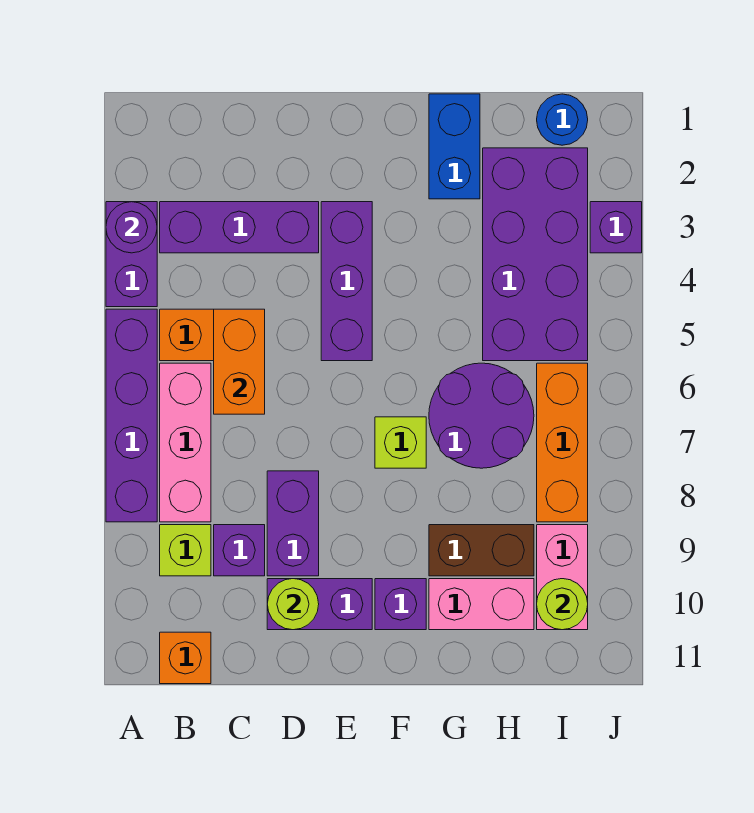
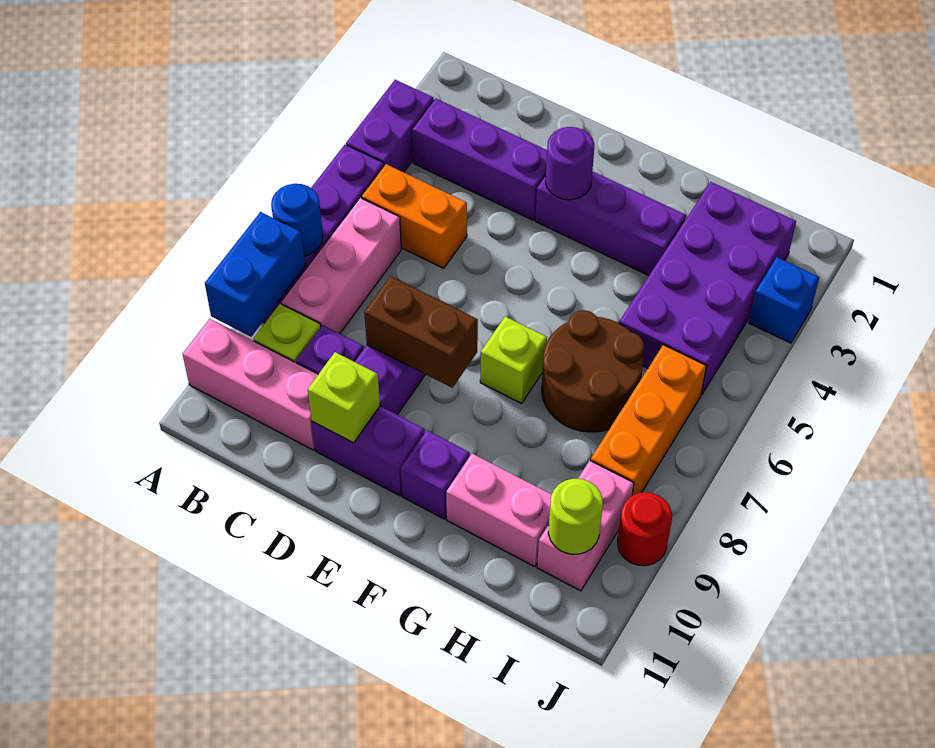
purple round brick A3 level 2 -> purple round brick E3 level 2
none -> pink brick A10:C10 level 1
orange brick B11 level 1 -> none
orange brick C5:C6 level 2 -> none
lime round brick D10 level 2 -> lime brick D10 level 2
purple brick E3:E5 level 1 -> purple brick E3:G3 level 1
blue brick G1:G2 level 1 -> blue brick A8:A9 level 2
purple round brick G6:H7 level 1 -> brown round brick G6:H7 level 1
brown brick G9:H9 level 1 -> brown brick D8:E8 level 2
blue round brick I1 level 1 -> blue round brick A7 level 2
purple brick J3 level 1 -> blue brick J3 level 1
none -> red round brick J9 level 1

